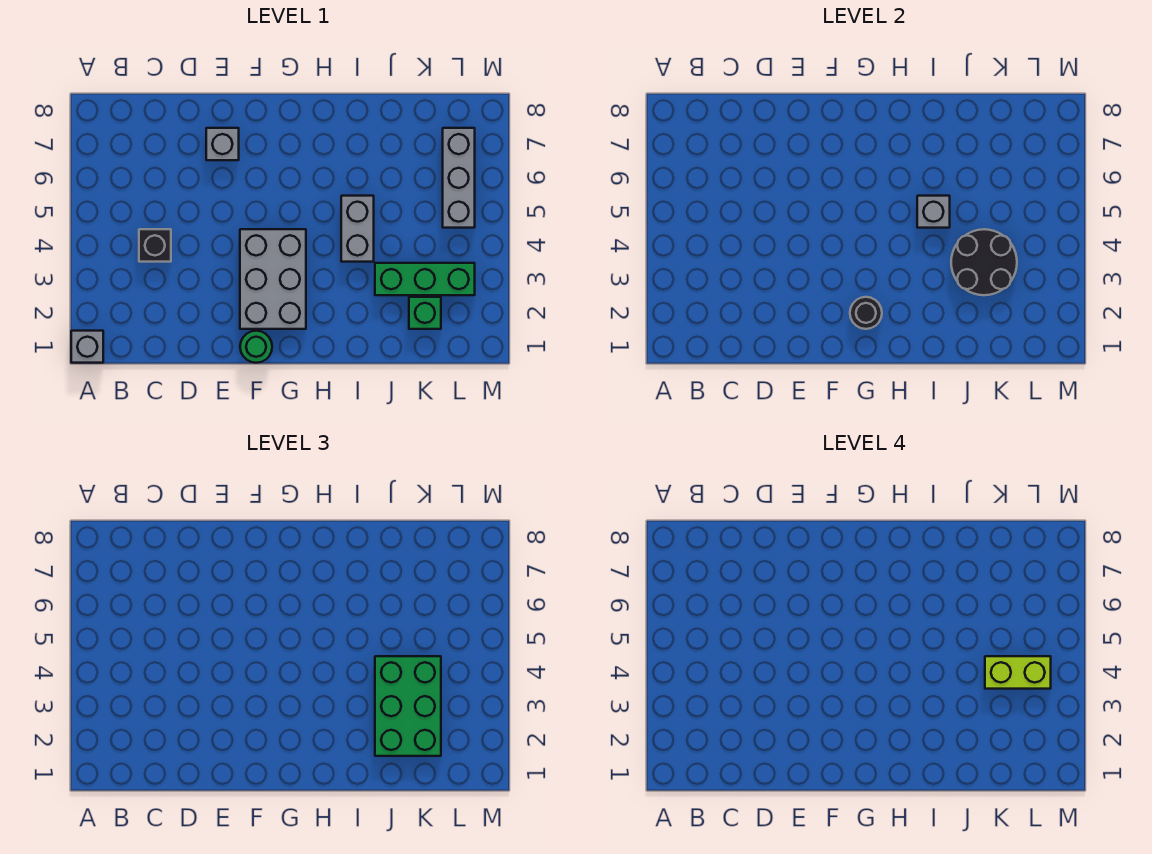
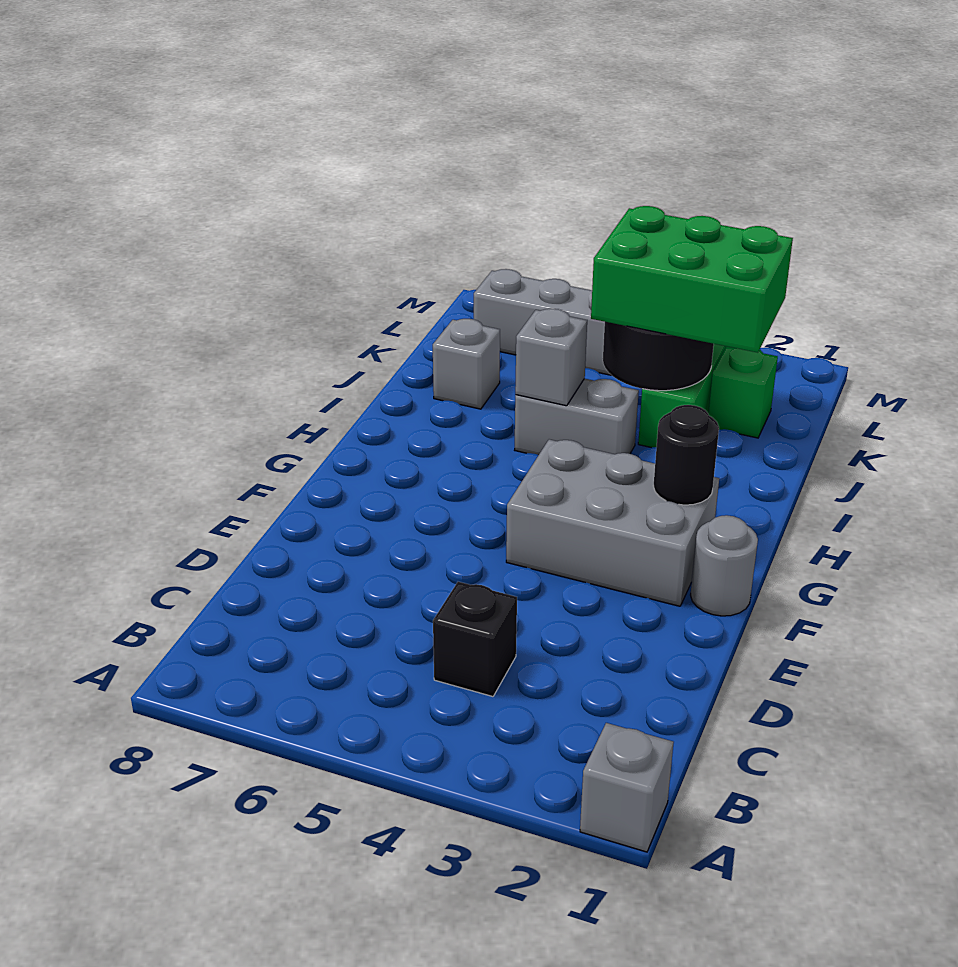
grey brick E7 level 1 -> grey brick J7 level 1
green round brick F1 level 1 -> grey round brick F1 level 1
lime brick K4:L4 level 4 -> none

